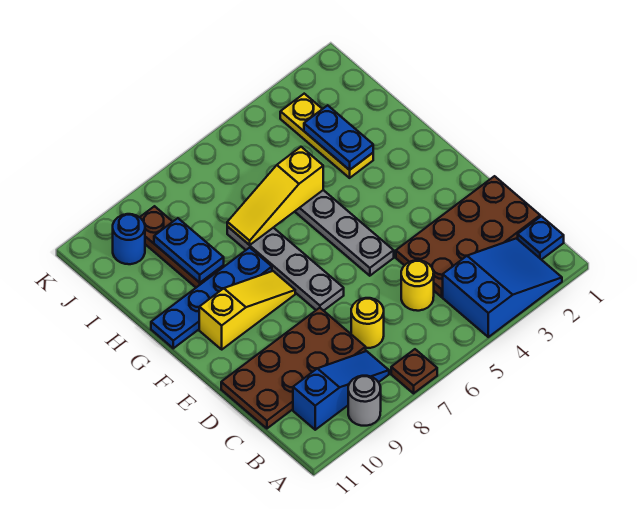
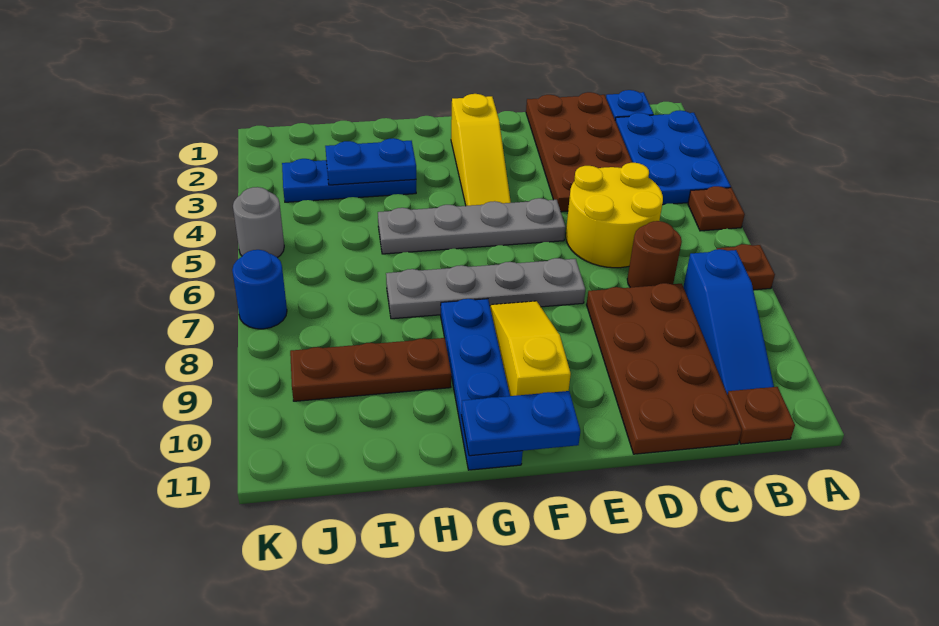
blue slope A2:B4 level 1 top 4 -> blue plate A2:B4 level 1
none -> brown plate A5 level 1
grey round brick A9 level 1 -> grey round brick K5 level 1
blue slope B8:B10 level 1 top 10 -> blue slope B8:B10 level 1 top 8
none -> brown plate B11 level 1
yellow round brick C5 level 1 -> yellow round brick C5:D6 level 1
yellow round brick C7 level 1 -> brown round brick C7 level 1
yellow plate H3:J3 level 1 -> blue plate H3:J3 level 1
yellow slope H5:H7 level 2 top 5 -> yellow slope F2:F4 level 1 top 2
blue plate H9:I9 level 2 -> blue plate F11:G11 level 2
blue round brick J10 level 1 -> blue round brick K7 level 1

